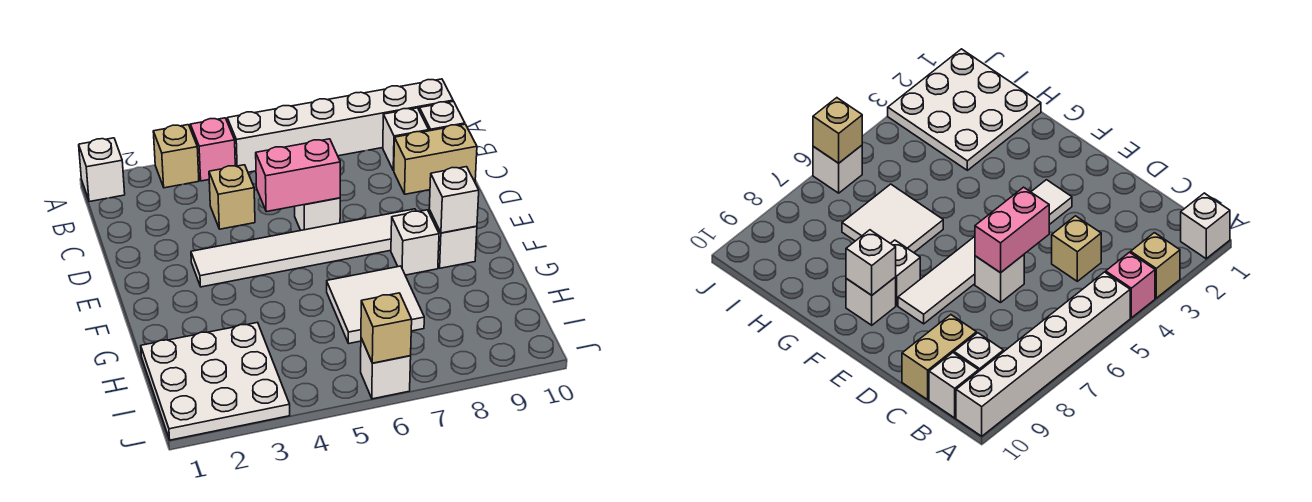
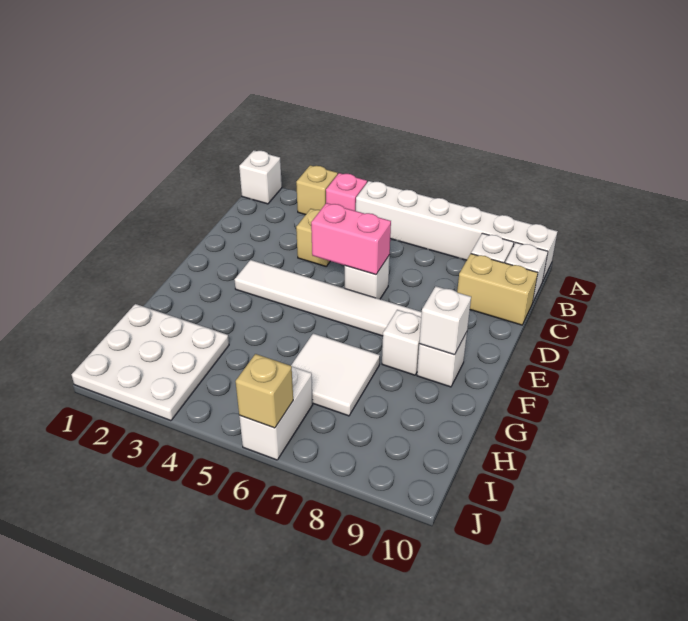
white brick J6 level 1 -> white brick I6:J6 level 1

